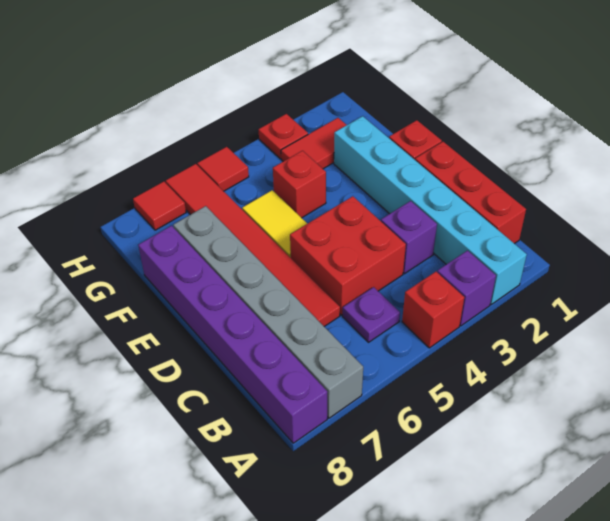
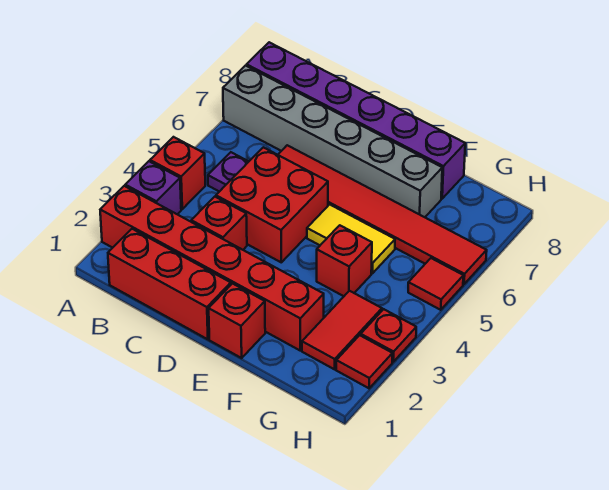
cyan brick A2:F2 level 1 -> red brick A2:F2 level 1
purple brick C3 level 1 -> red brick C3 level 1
red tile H7 level 1 -> red tile H2 level 1

